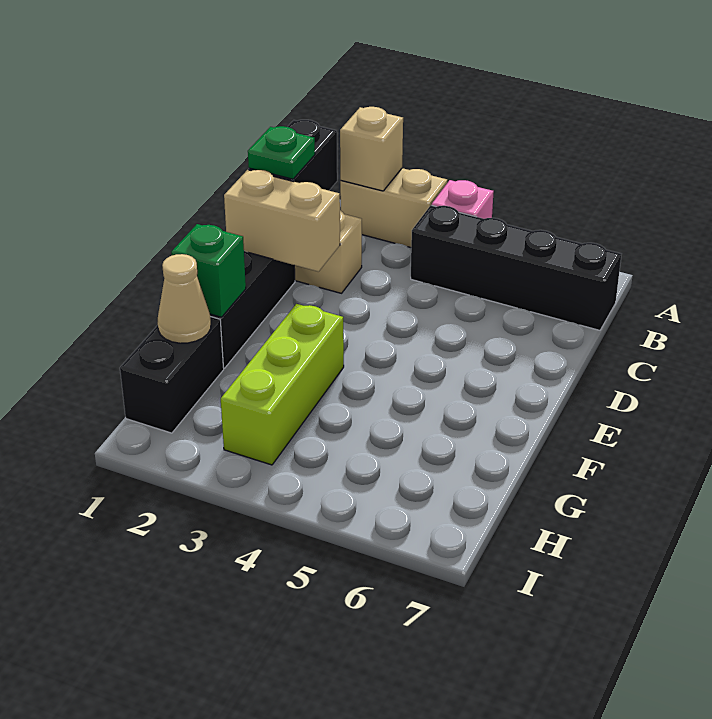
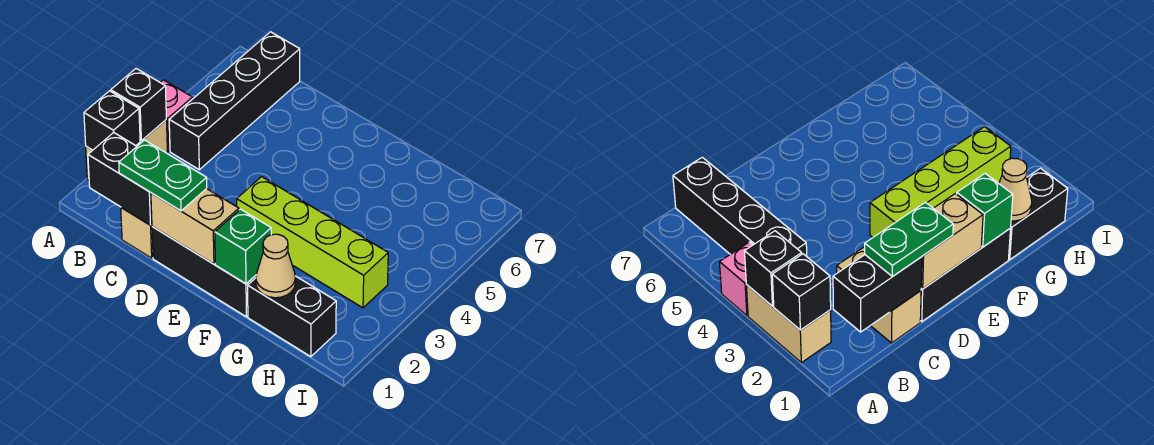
tan brick A2 level 2 -> black brick A2 level 2
none -> black brick A3 level 2
green plate C1 level 3 -> green plate C1:D1 level 3
tan brick D1:D2 level 2 -> tan brick D1:E1 level 2
lime brick F3:H3 level 1 -> lime brick E3:H3 level 1

